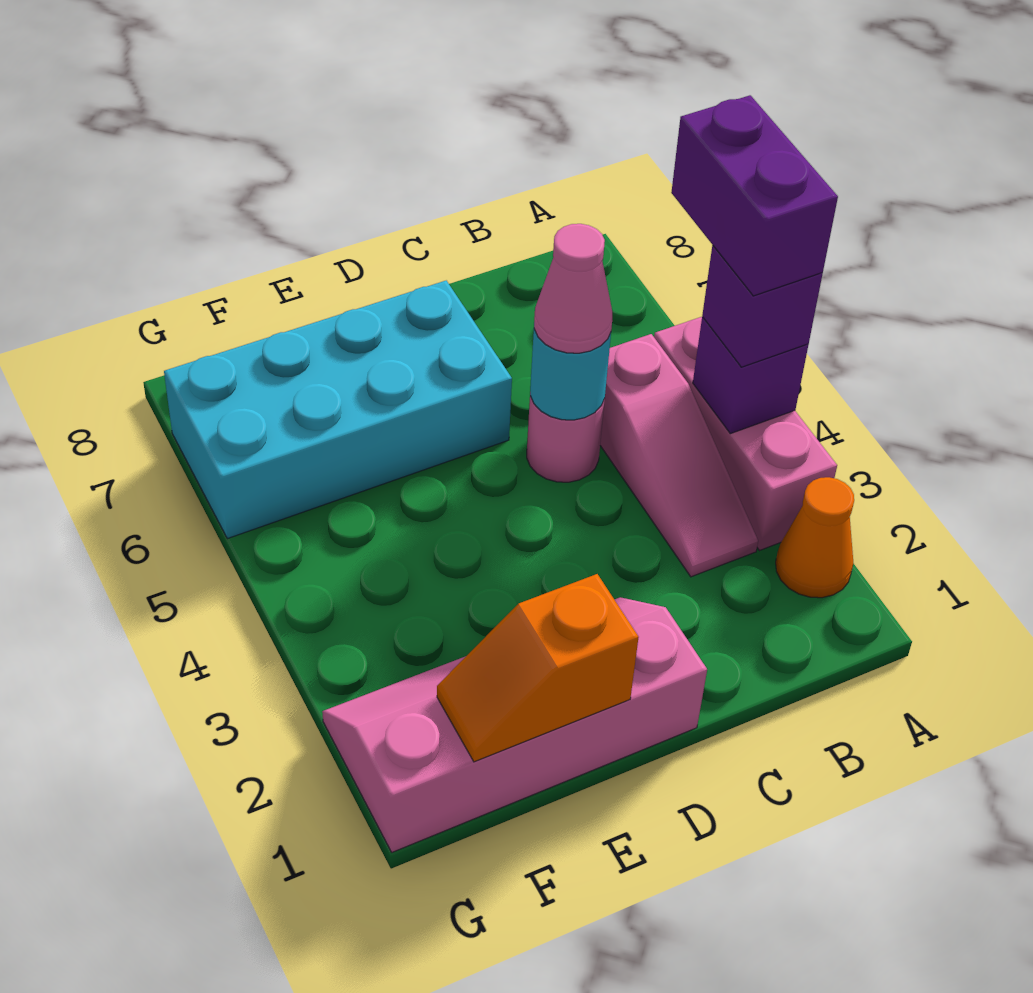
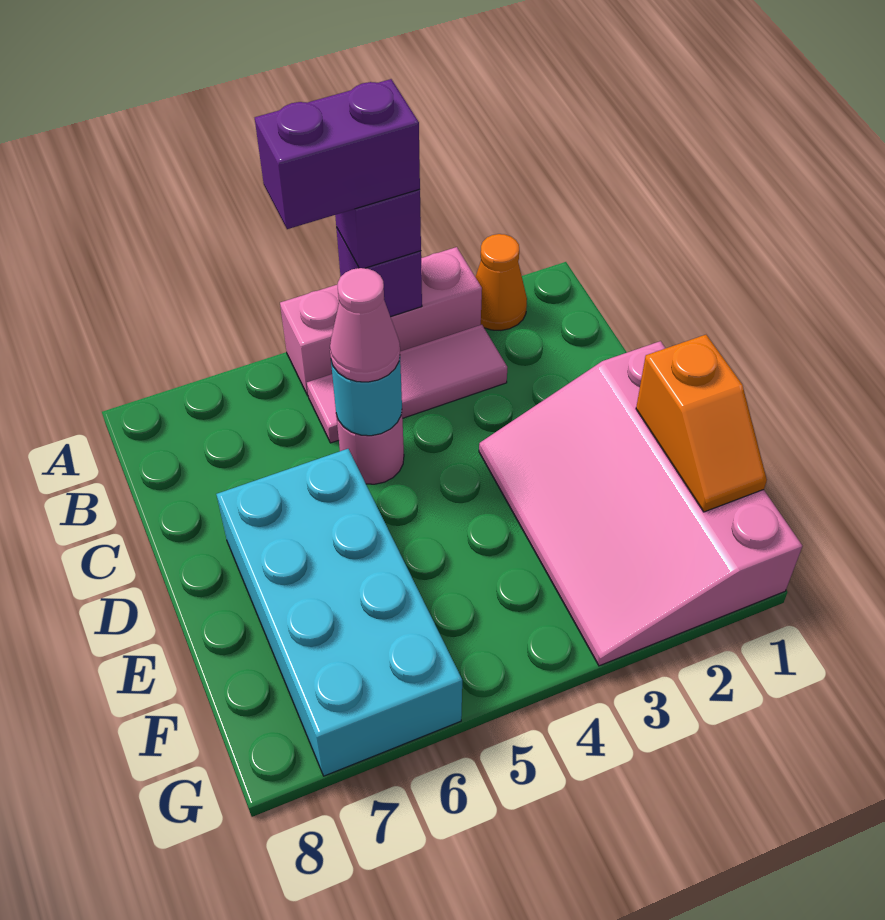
pink slope B3:B5 level 1 top 5 -> pink tile B3:B5 level 1
pink slope D1:G2 level 1 top 1 -> pink slope D1:G3 level 1 top 1

